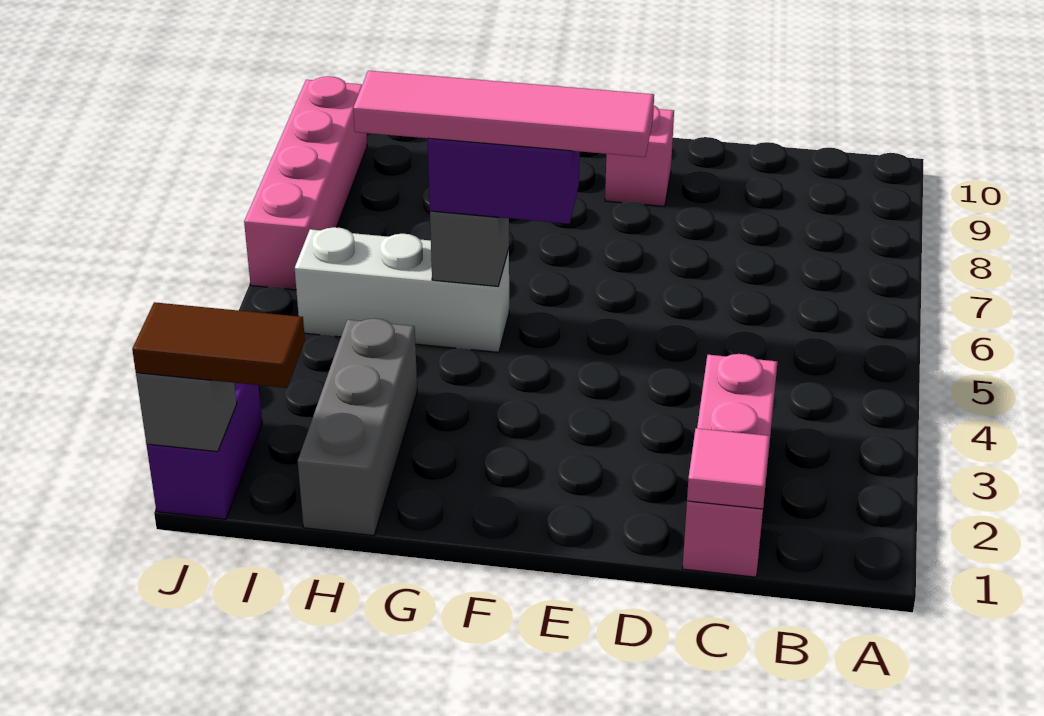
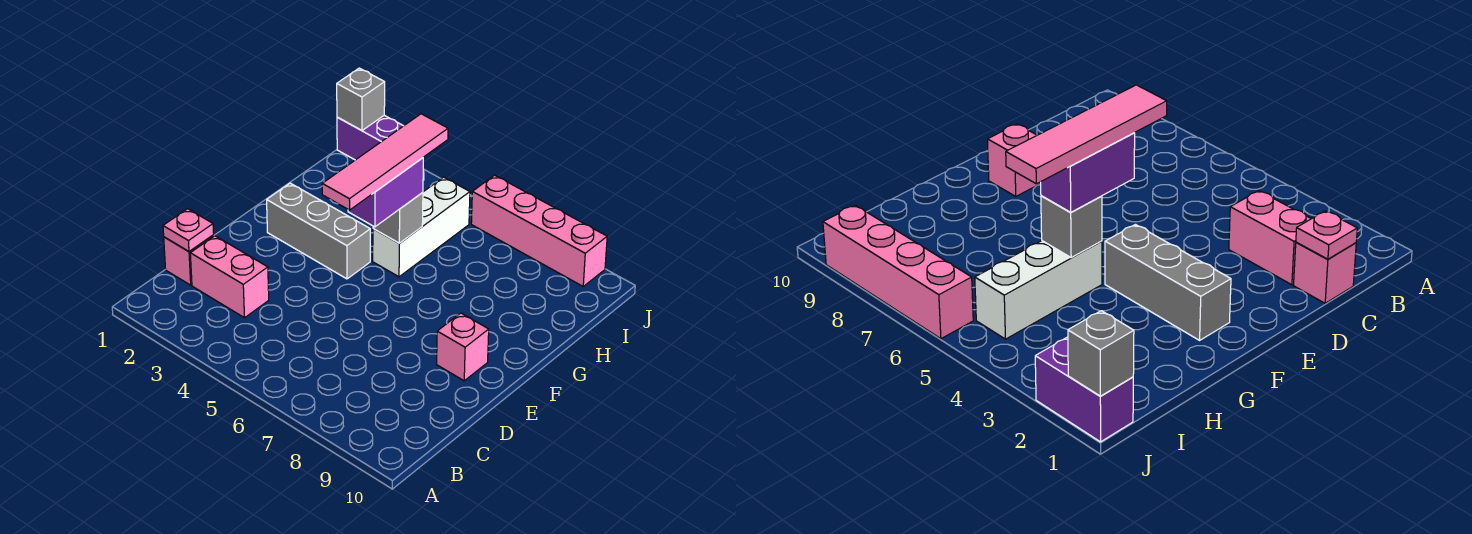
pink tile C1 level 2 -> pink plate C1 level 2
grey brick H1:H3 level 1 -> grey brick F2:F4 level 1
brown tile I1:J1 level 3 -> none

